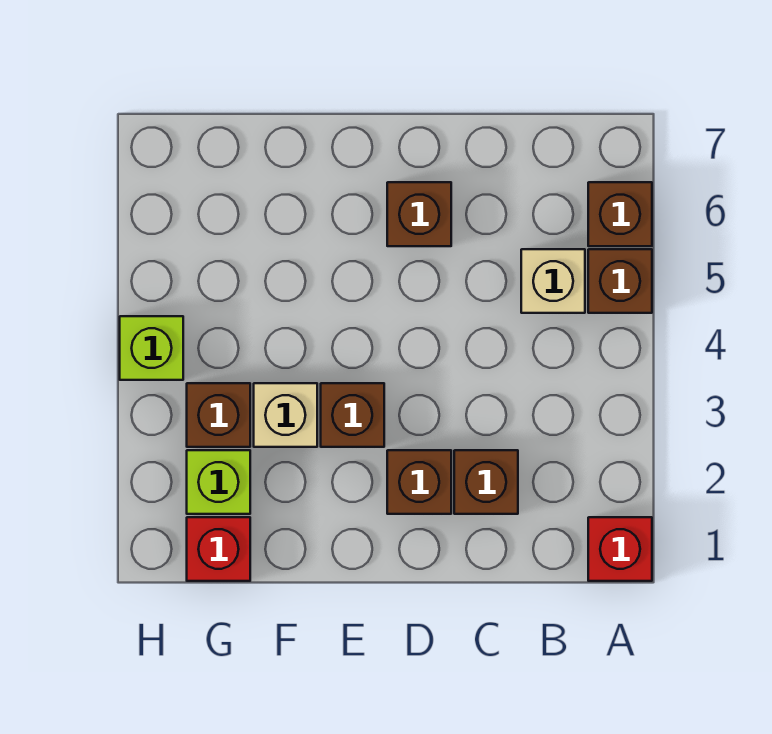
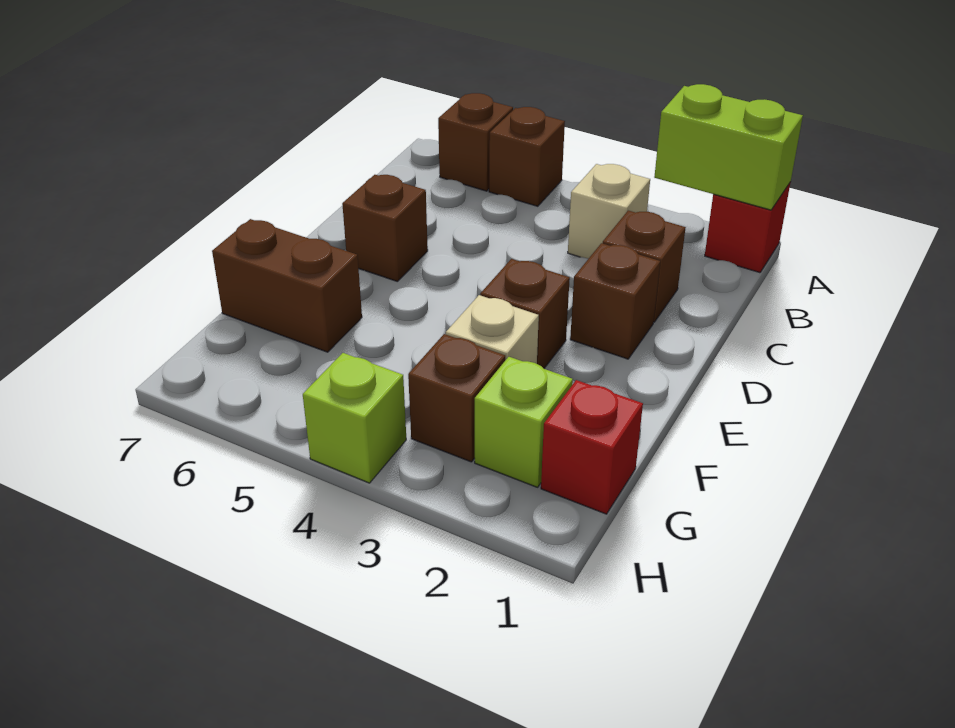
none -> lime brick A1:A2 level 2
tan brick B5 level 1 -> tan brick B3 level 1
none -> brown brick F6:F7 level 1

